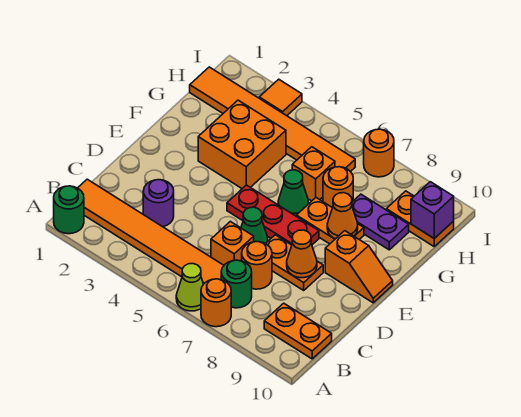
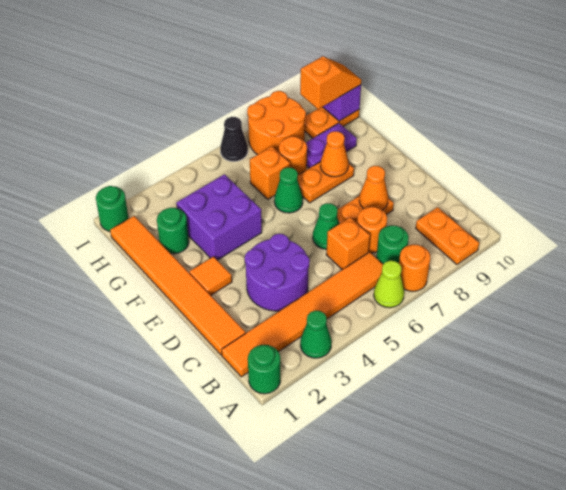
none -> green cone A3 level 1
orange plate B9:B10 level 1 -> orange plate A9:B9 level 1
purple round brick C3 level 1 -> purple round brick C3:D4 level 1
red plate E5:E7 level 1 -> none
orange slope E9:E10 level 1 top 9 -> orange slope H9:H10 level 3 top 9
orange brick F3:G4 level 1 -> purple brick F3:G4 level 1
none -> green round brick G2 level 1
orange tile H1:H6 level 1 -> orange tile C1:H1 level 1
none -> green round brick I1 level 1
orange tile I3 level 1 -> orange tile E2 level 1
none -> black cone I6 level 1
orange round brick I7 level 1 -> orange round brick H7:I8 level 1

